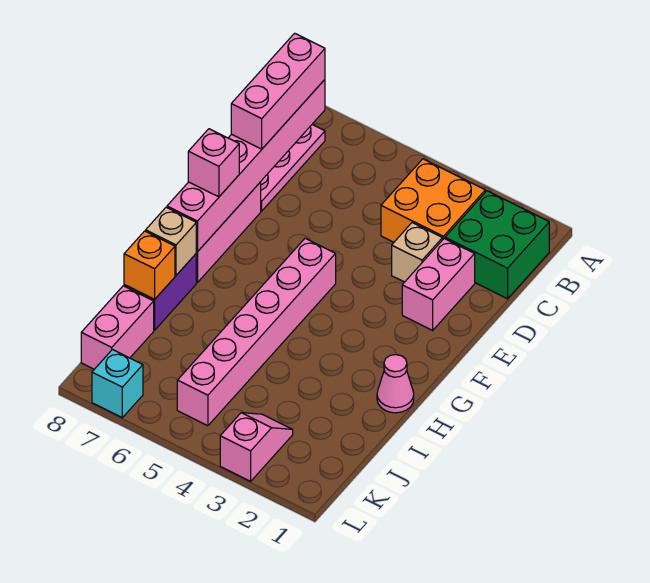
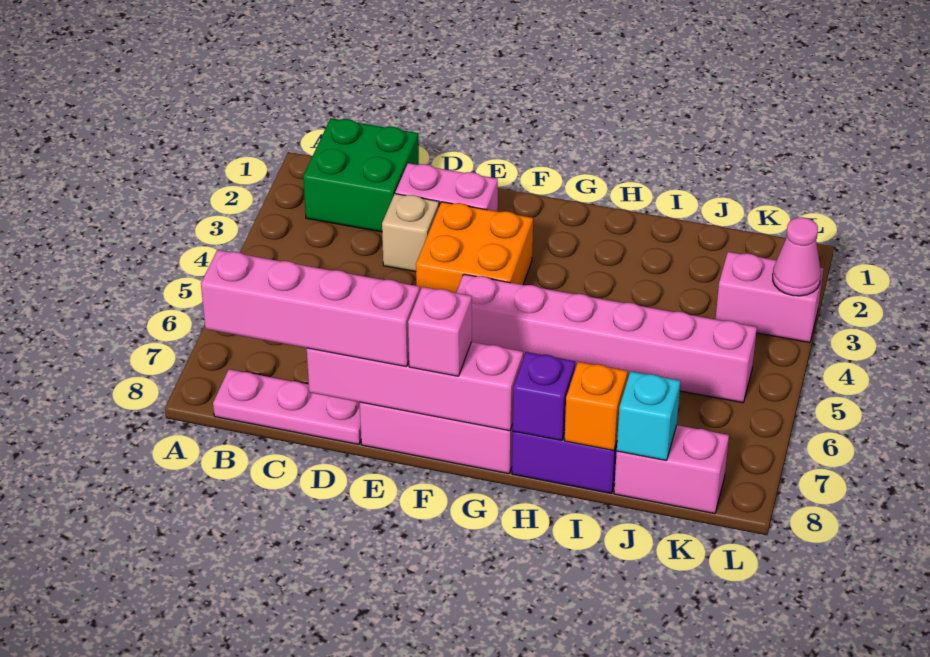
orange brick B3:C4 level 1 -> orange brick E3:F4 level 1
pink brick B8:G8 level 2 -> pink brick D8:G8 level 2
pink brick B8:D8 level 3 -> pink brick B8:E8 level 3
pink cone H1 level 1 -> pink cone L3 level 2
tan brick H8 level 2 -> purple brick H8 level 2
pink slope K3:L3 level 1 top L -> pink brick K3:L3 level 1
cyan brick L7 level 1 -> cyan brick J8 level 2

